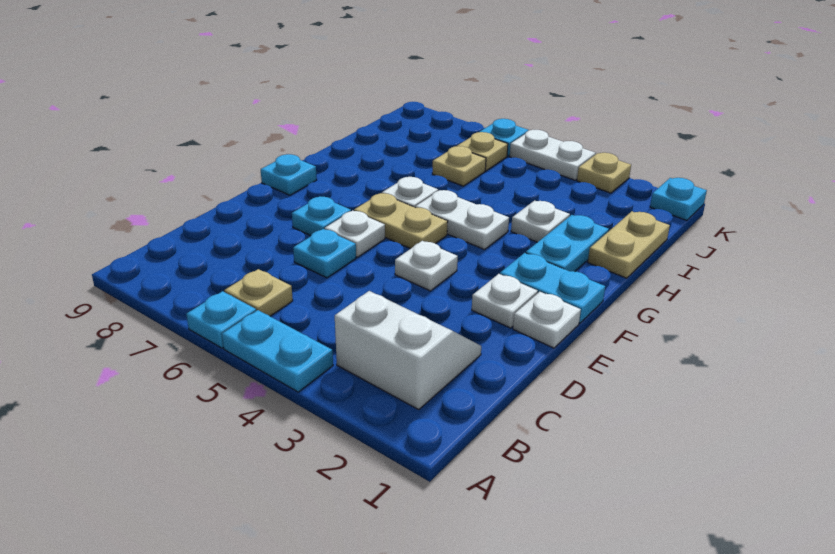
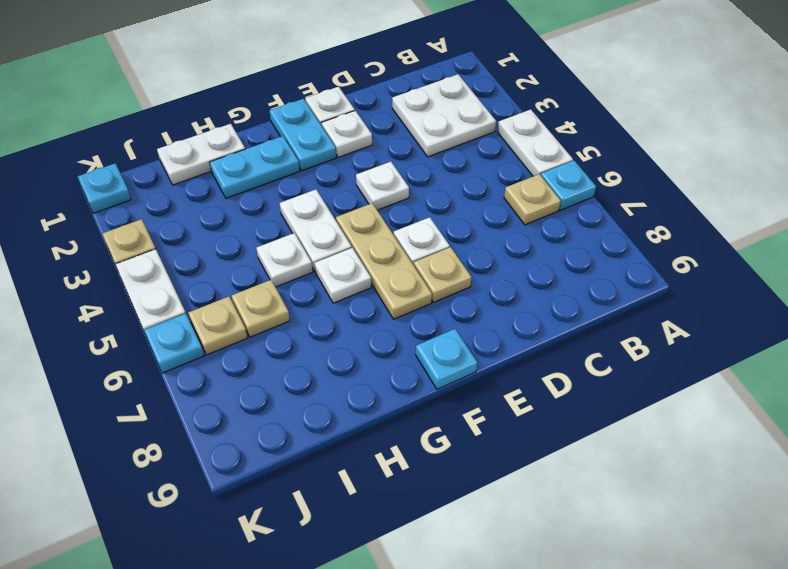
cyan plate A4:A5 level 1 -> white plate A4:A5 level 1
white slope B2:C3 level 1 top B -> white plate B2:C3 level 1
cyan plate D6 level 1 -> none
cyan plate E7 level 1 -> tan plate E7 level 1
tan plate F5:F6 level 1 -> tan plate F5:F7 level 1
tan plate H1:I1 level 1 -> white plate H1:I1 level 1
white plate H3 level 1 -> white plate H5 level 1

